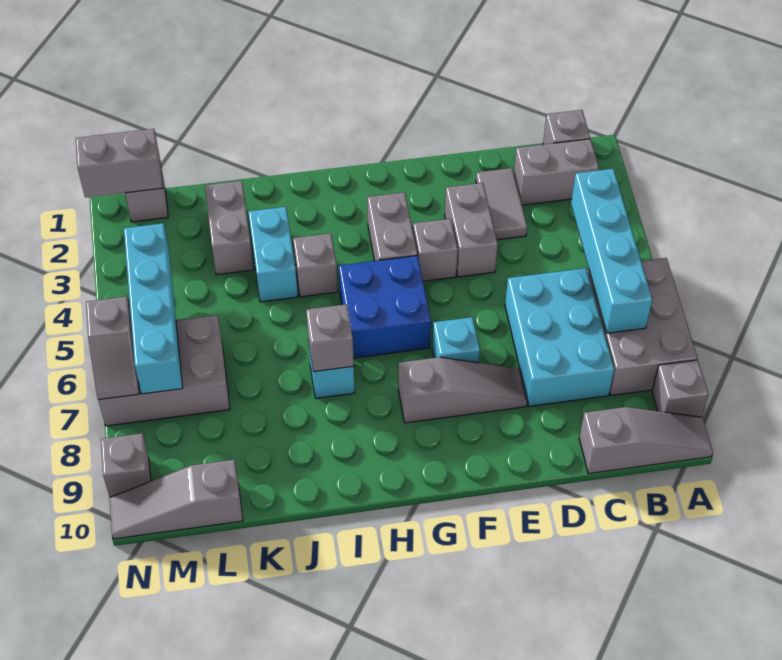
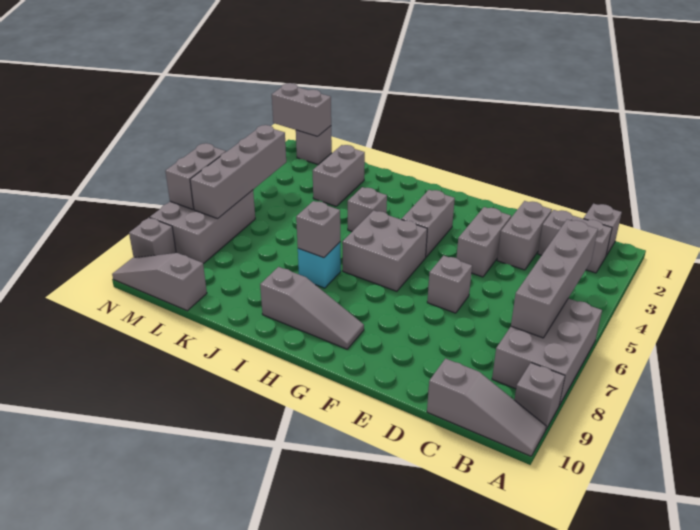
cyan brick B4:B7 level 2 -> grey brick B4:B7 level 2
cyan brick C6:D8 level 1 -> none
grey tile D2:D3 level 1 -> grey brick D2:D3 level 1
grey slope E8:G8 level 1 top G -> grey slope G9:I9 level 1 top I
grey brick F4 level 1 -> grey brick E6 level 1
cyan brick F7 level 1 -> none
blue brick G5:H6 level 1 -> grey brick G5:H6 level 1
cyan brick J3:J4 level 1 -> none
grey brick L6:N7 level 1 -> grey brick M6:N8 level 1
cyan brick M4:M7 level 2 -> grey brick M4:M7 level 2
grey slope N6:N7 level 2 top 6 -> grey brick N6:N7 level 2

